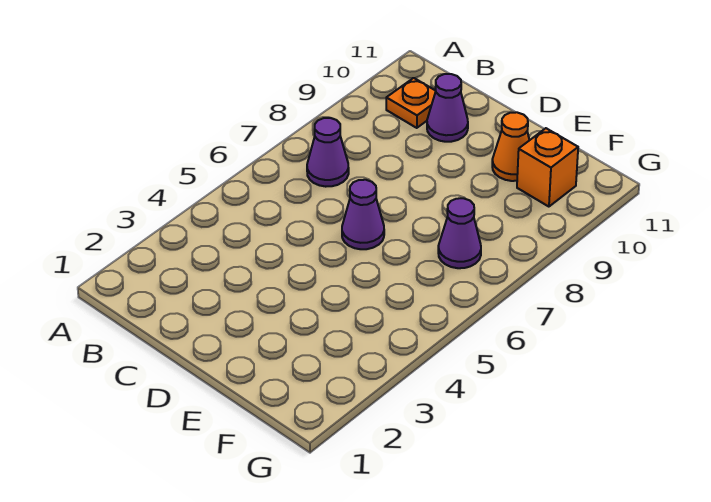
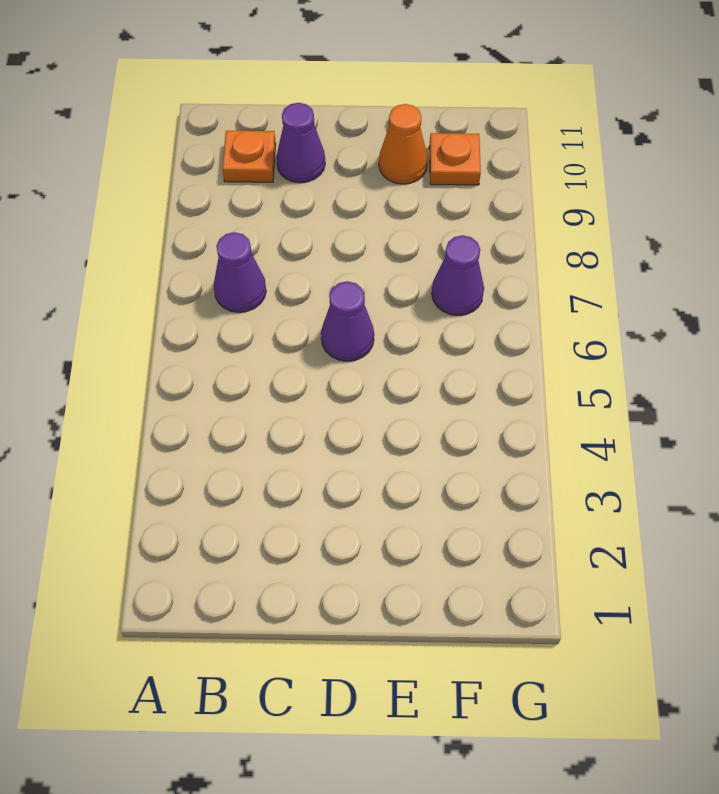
orange brick F10 level 1 -> orange plate F10 level 1

